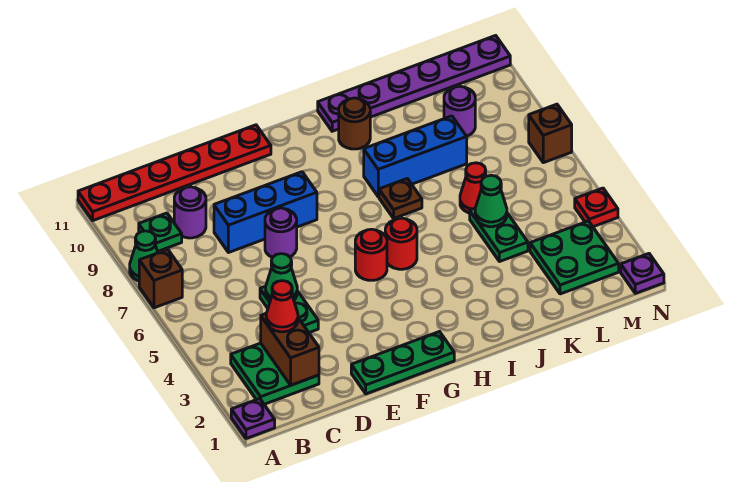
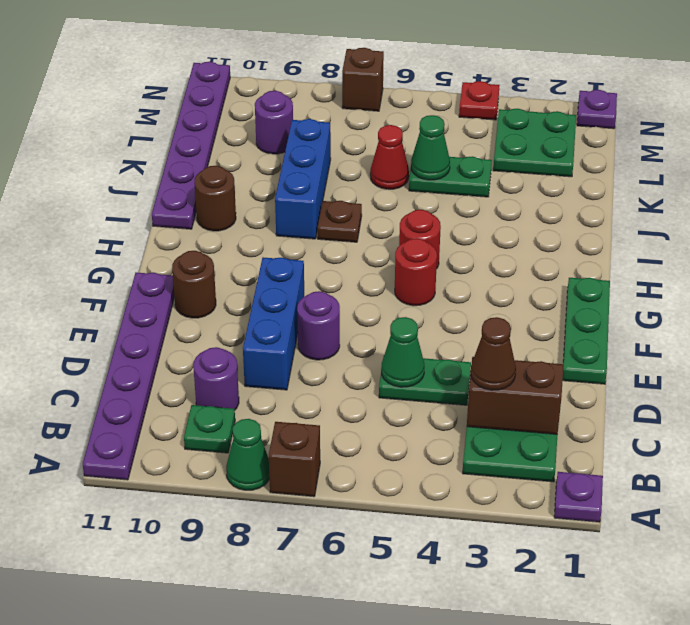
red plate A11:F11 level 1 -> purple plate A11:F11 level 1
red cone C3 level 3 -> brown cone C3 level 3
none -> brown round brick F10 level 1

